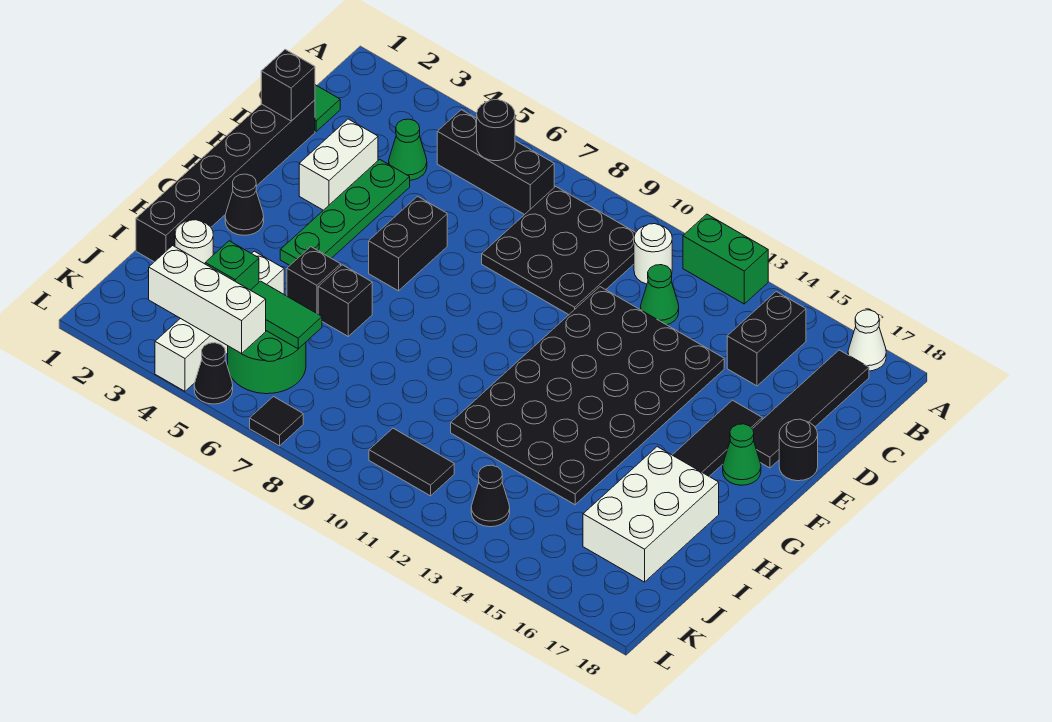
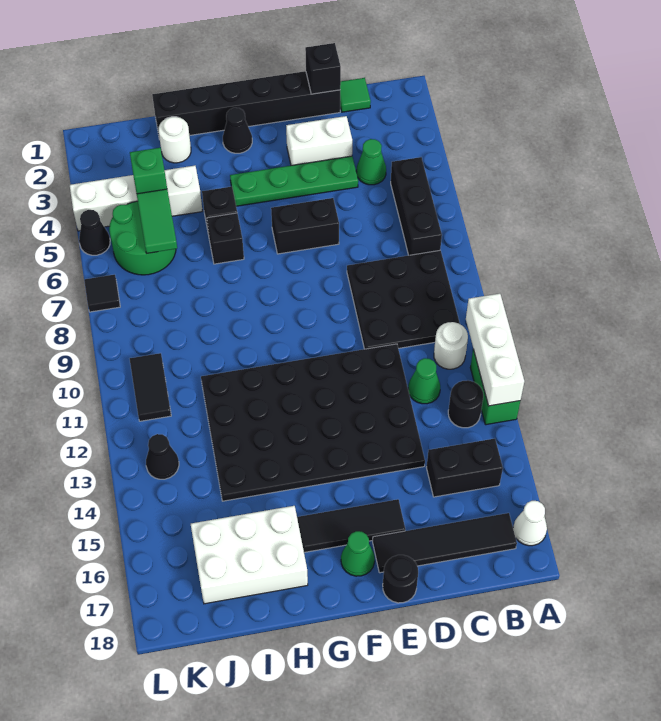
black round brick B6 level 2 -> black round brick B13 level 1
white brick K3:K5 level 2 -> white brick A11:A13 level 2

